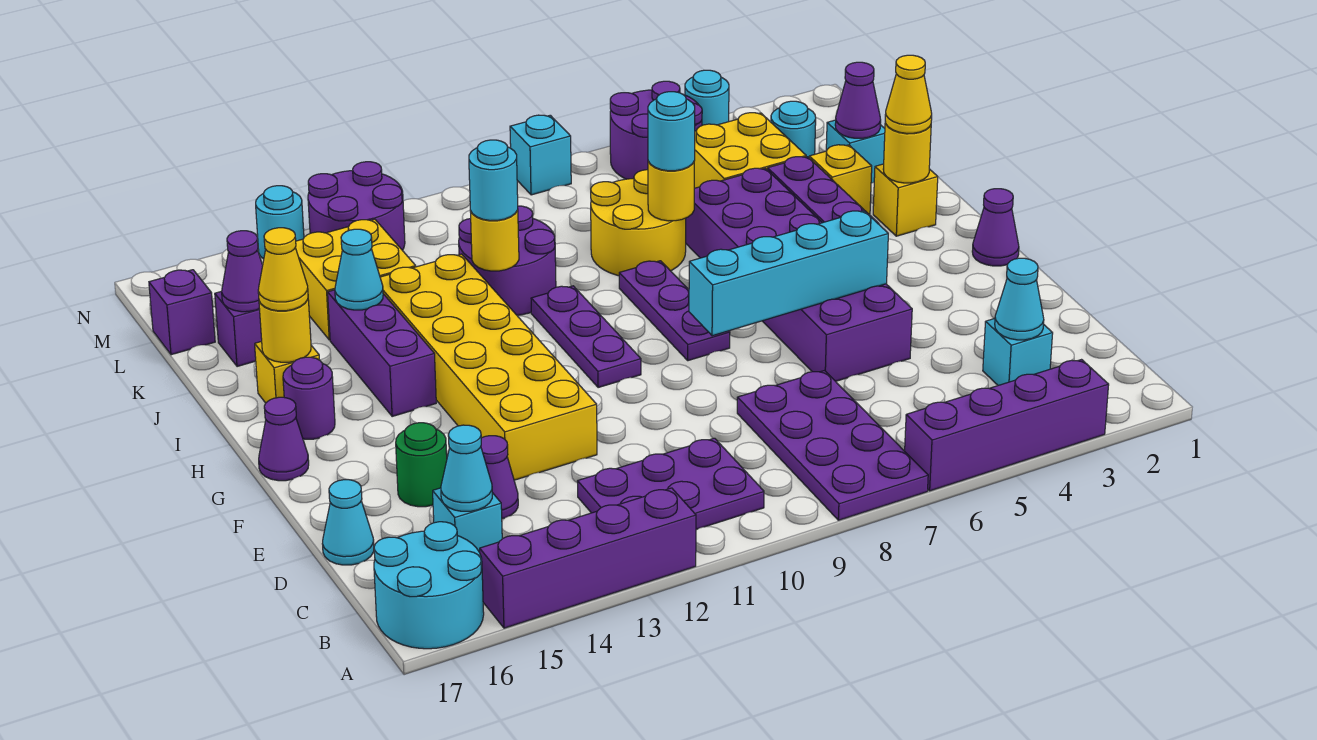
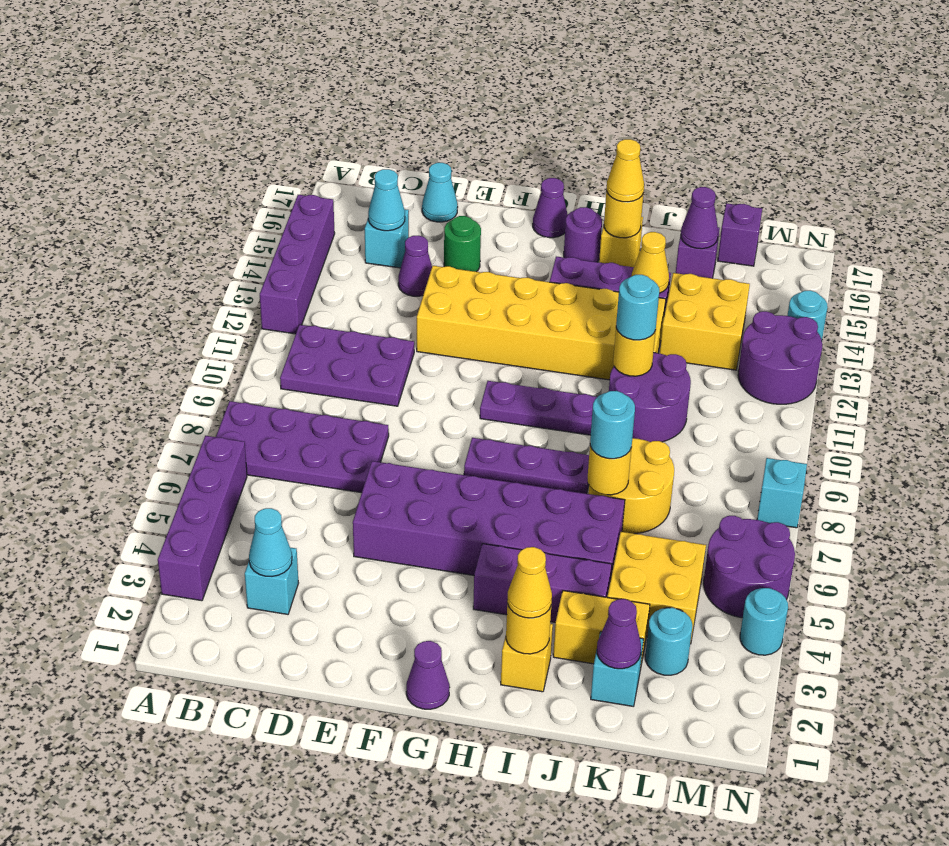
cyan round brick A16:B17 level 1 -> none
purple plate B10:C12 level 1 -> purple plate B10:D11 level 1
cyan brick F5:F8 level 2 -> none
yellow brick J3 level 1 -> yellow brick J3:K3 level 1
cyan cone J14 level 2 -> yellow cone J14 level 2

